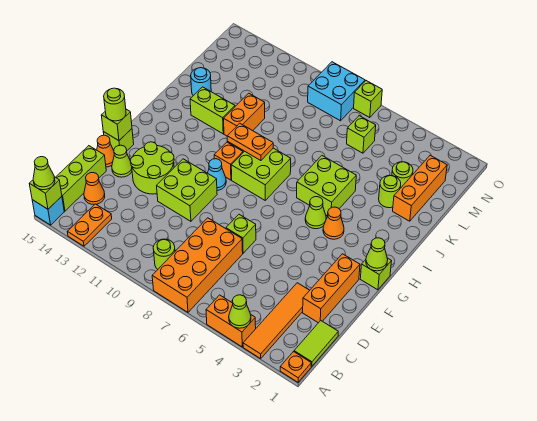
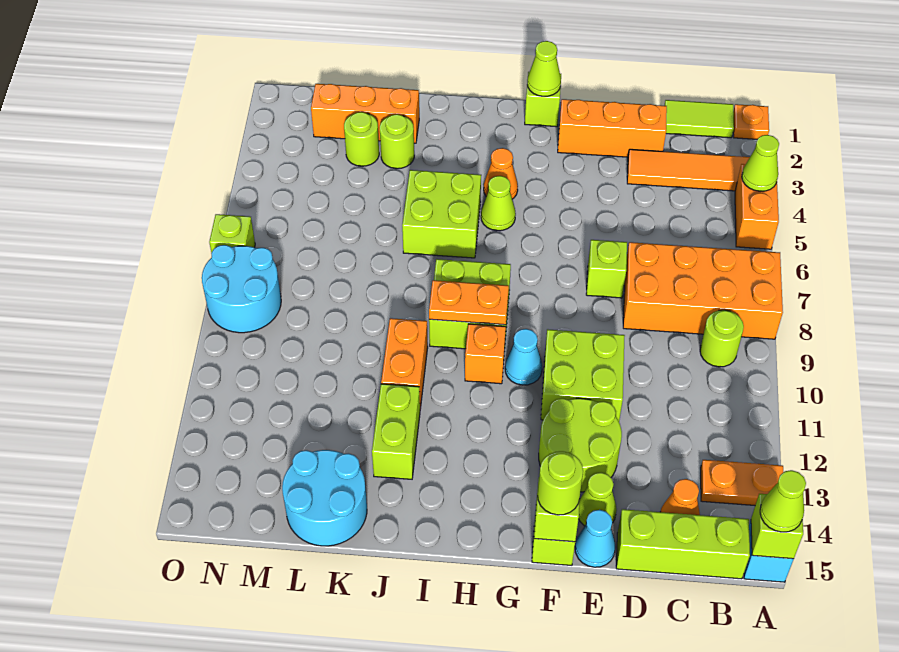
orange cone E15 level 1 -> cyan cone E15 level 1
orange plate I9:I10 level 2 -> orange plate H9:I9 level 2
orange brick J11:K11 level 1 -> orange brick J10:J11 level 1
cyan round brick K14 level 1 -> cyan round brick K14:L15 level 1
lime brick M6 level 1 -> none
cyan brick N8:O9 level 1 -> cyan round brick N8:O9 level 1

